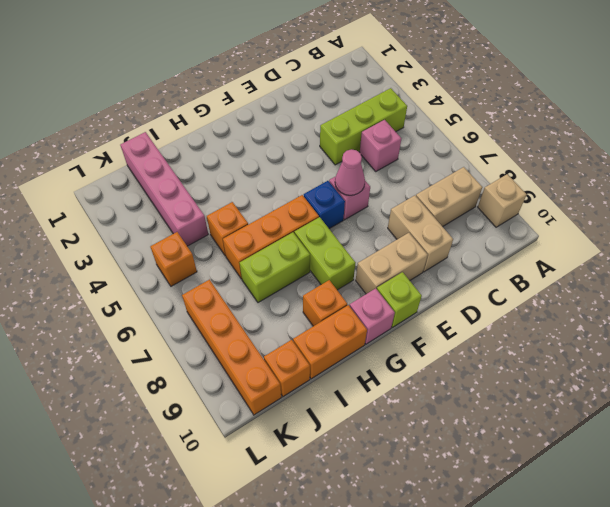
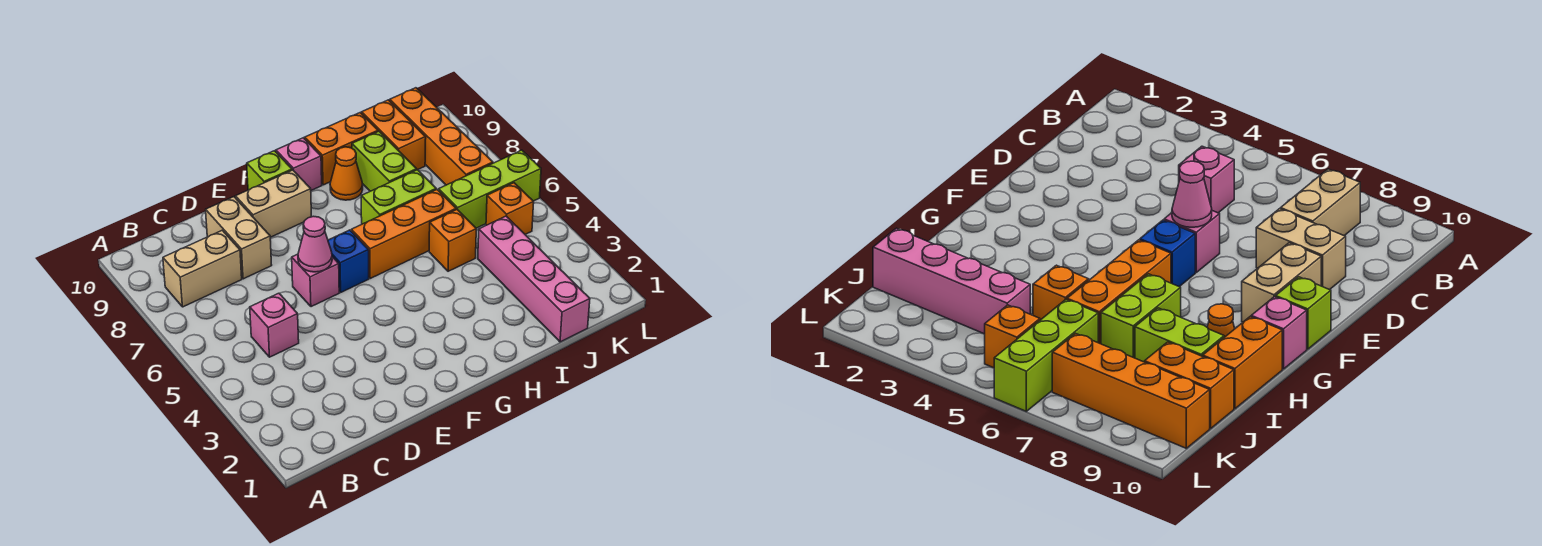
tan brick A9 level 1 -> none
lime brick B4:D4 level 1 -> lime brick J6:L6 level 1
lime brick G7:G8 level 1 -> lime brick I8:I9 level 1
orange brick H9 level 1 -> orange cone H9 level 1
orange brick J10 level 1 -> orange brick J9:J10 level 1

